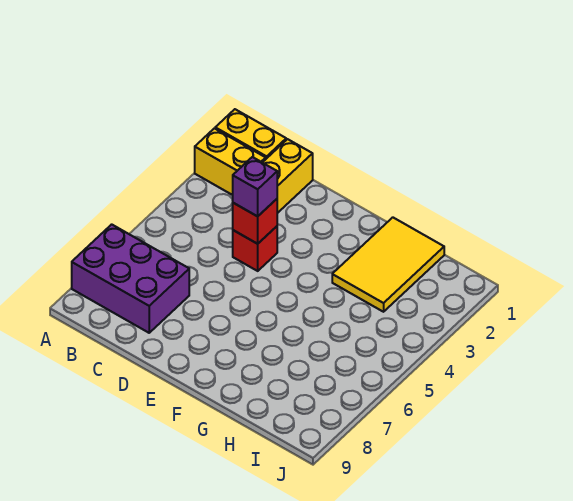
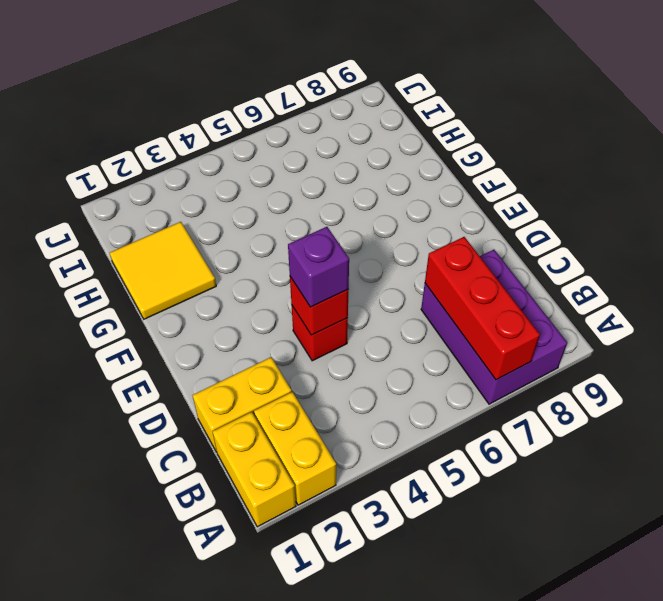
none -> red brick A7:C7 level 2
yellow tile G1:H3 level 1 -> yellow tile G1:H2 level 1

